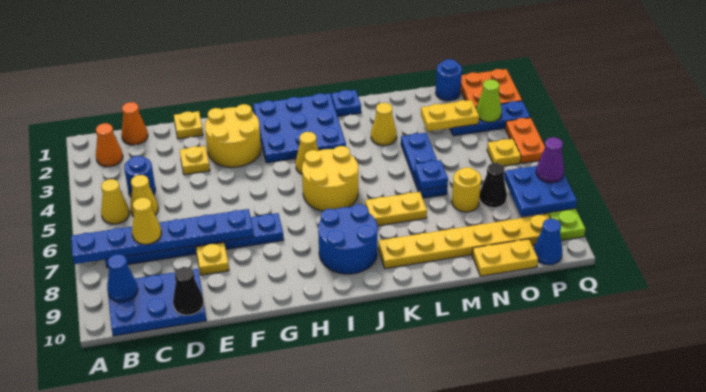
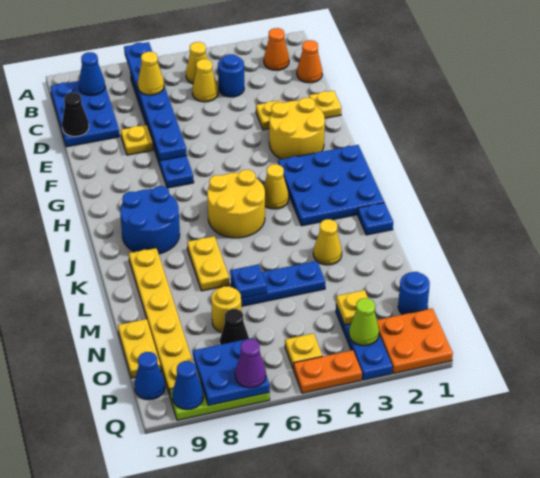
yellow plate N3:O3 level 2 -> yellow plate O3 level 2
none -> blue cone Q9 level 2

